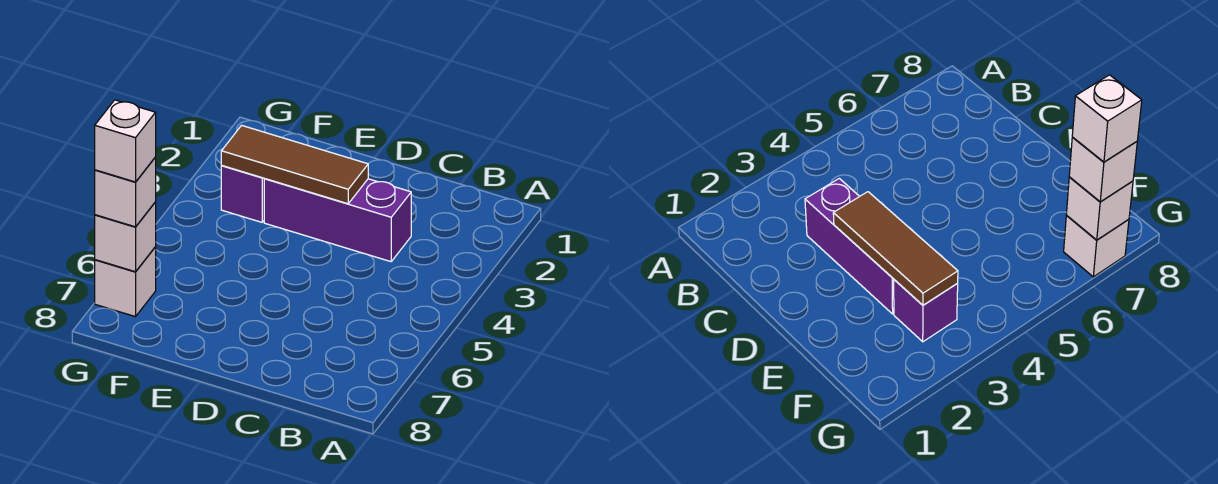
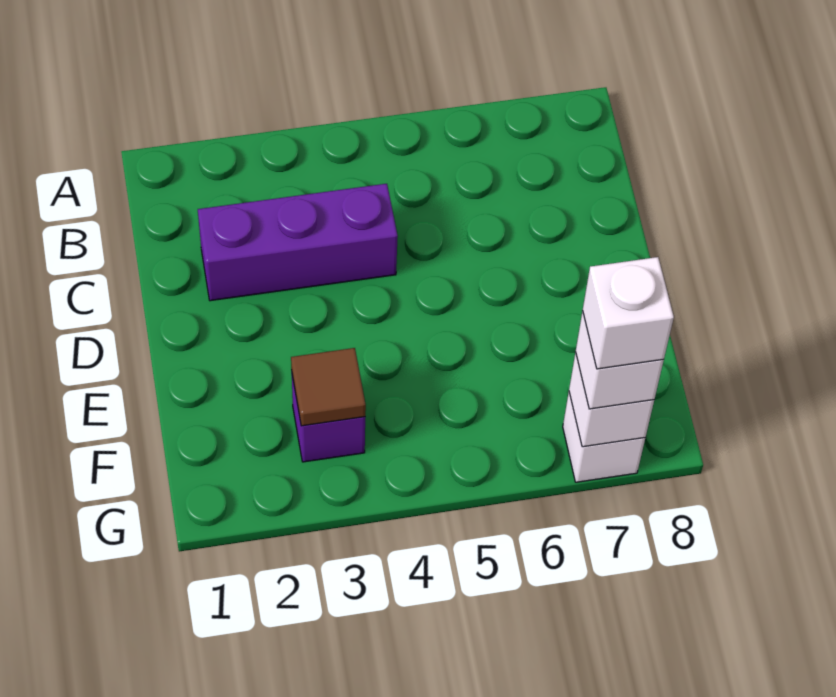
purple brick C3:E3 level 1 -> purple brick C2:C4 level 1
brown tile D3:F3 level 2 -> brown tile F3 level 2

